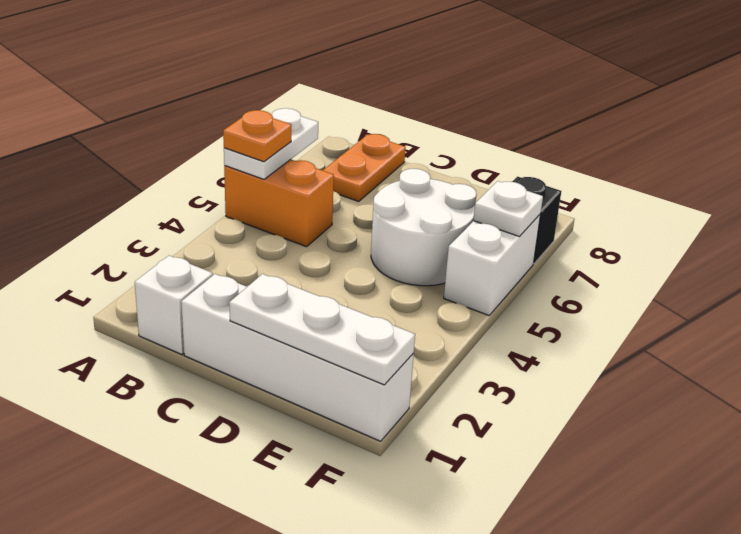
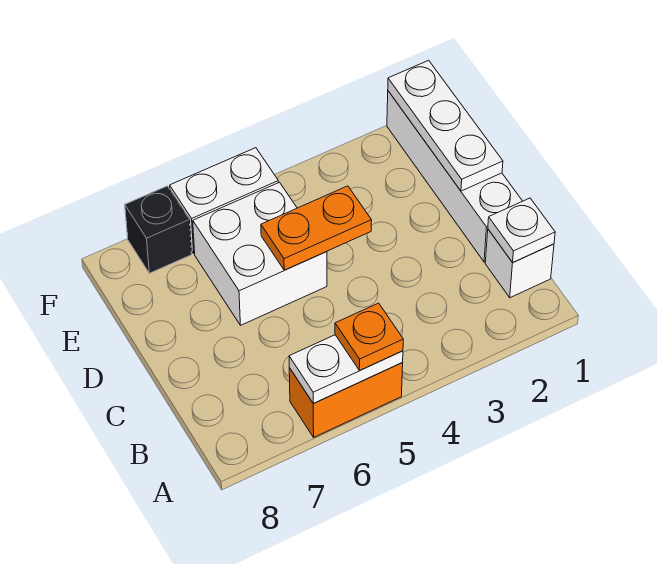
orange brick A5:B5 level 1 -> orange brick A5:A6 level 1
orange plate B7:B8 level 1 -> orange plate D4:D5 level 2
white round brick D5:E6 level 1 -> white brick D5:E6 level 1
white plate F6 level 2 -> white plate B1 level 2

